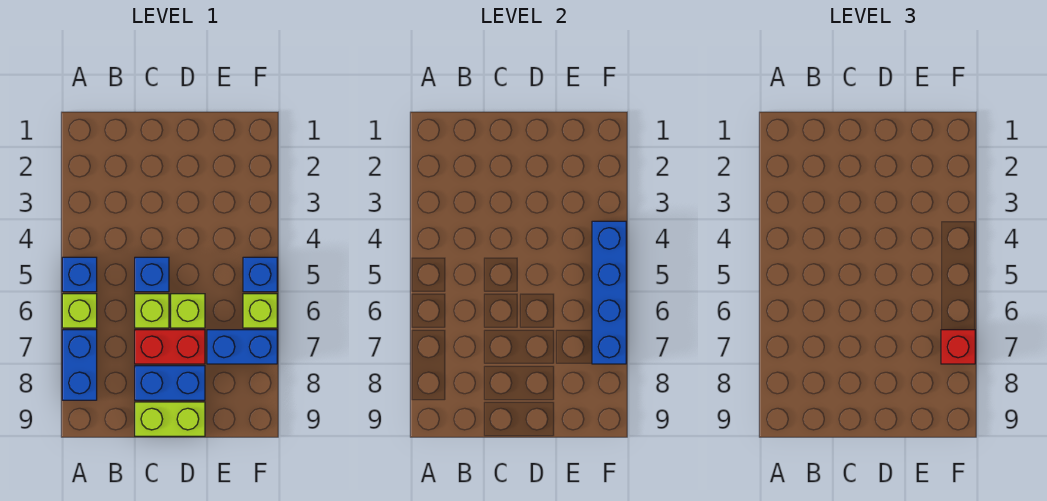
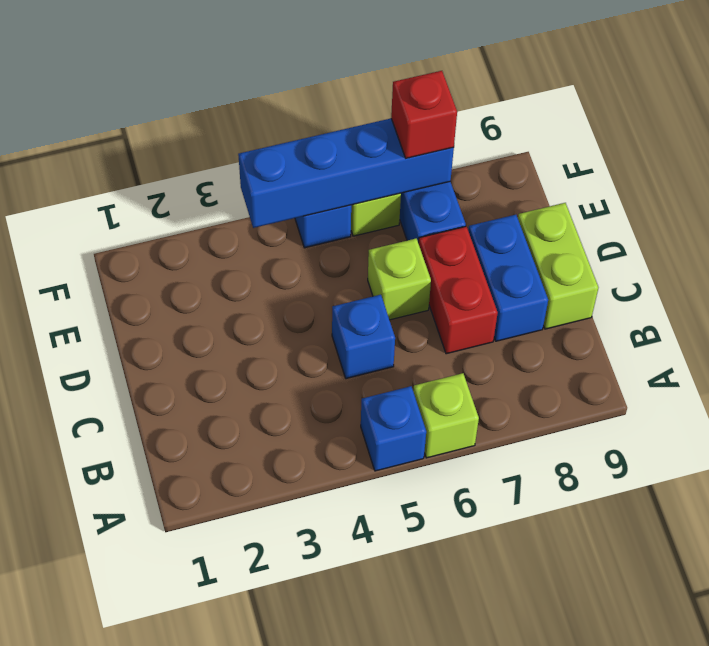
blue brick A7:A8 level 1 -> none
lime brick C6 level 1 -> none

